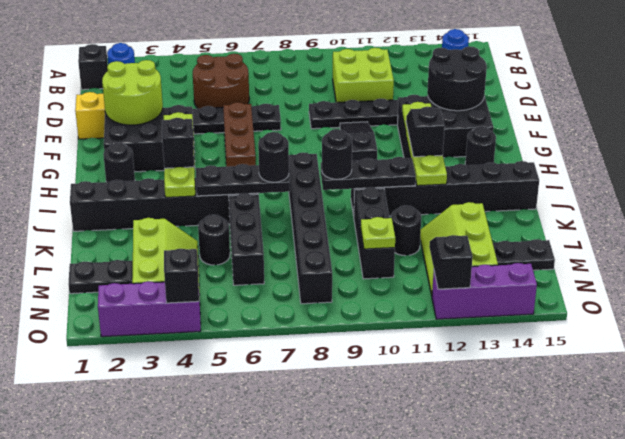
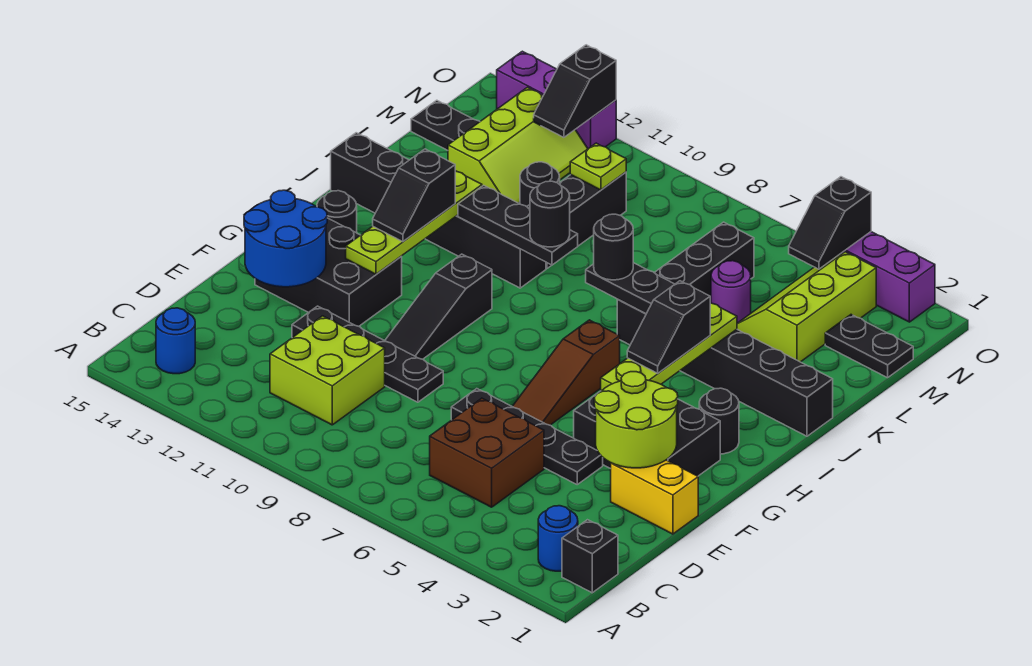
brown round brick C5:D6 level 1 -> brown brick C5:D6 level 1
black round brick E13:F14 level 2 -> blue round brick E13:F14 level 2
brown brick F6:H6 level 1 -> brown slope F6:H6 level 1 top H
black brick I8:N8 level 1 -> none
black round brick L5 level 1 -> purple round brick L5 level 1

